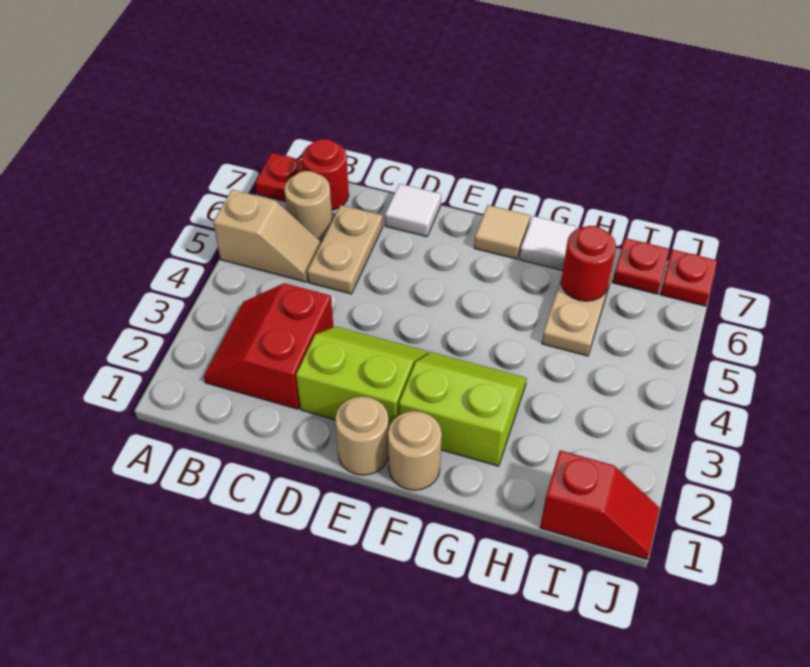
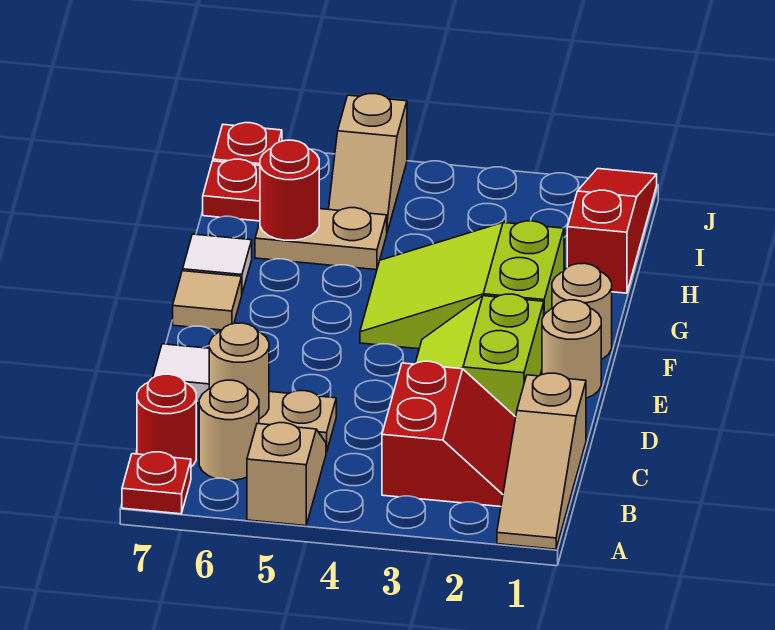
none -> tan slope A1:C1 level 1 top C
red slope B2:C3 level 1 top C -> red slope B2:C3 level 1 top 3
none -> tan round brick C6 level 2
lime slope F2:G3 level 1 top 2 -> lime slope F2:G4 level 1 top 2
red slope I1:J1 level 1 top I -> red slope H1:J1 level 1 top H
none -> tan slope I5:J5 level 1 top J

